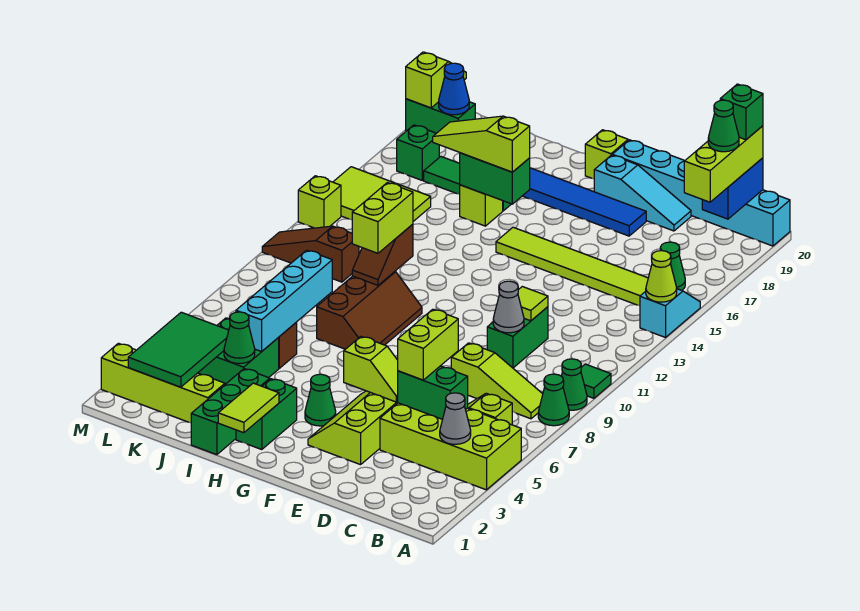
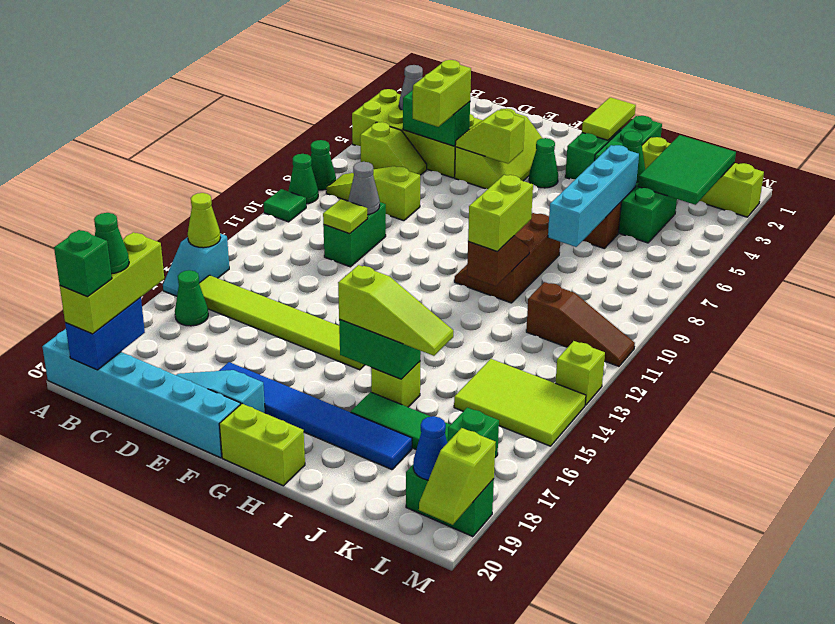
lime brick G20 level 1 -> lime brick G20:H20 level 1

